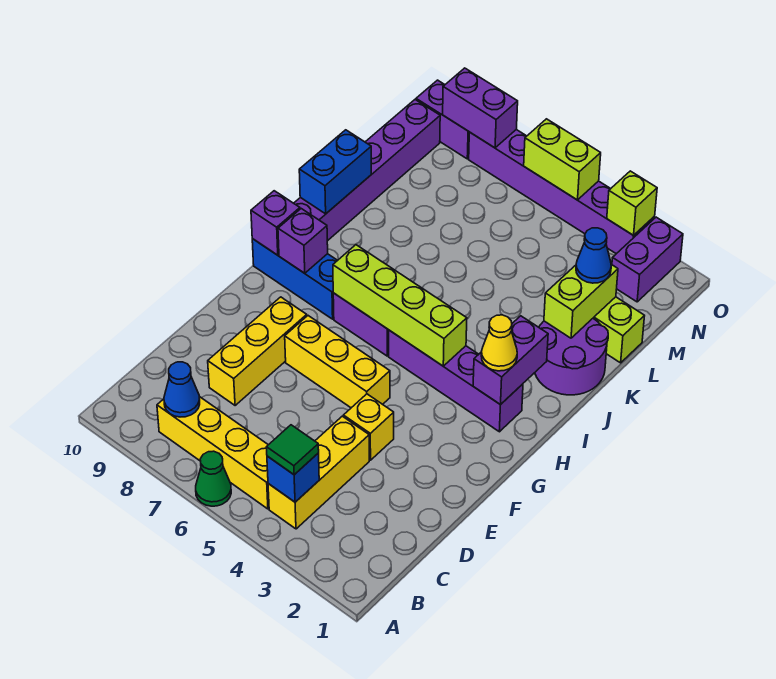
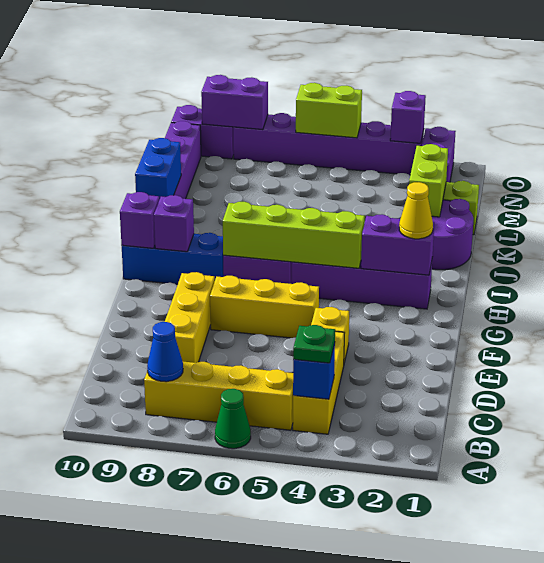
green tile B4 level 3 -> green plate B4 level 3
purple brick H2:I2 level 2 -> purple brick H2:H3 level 2
blue cone L2 level 3 -> none
lime brick O3 level 2 -> purple brick O3 level 2

